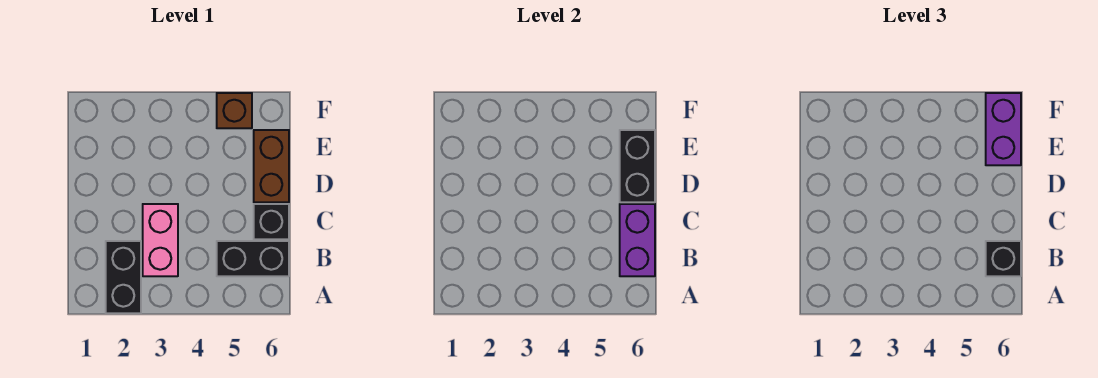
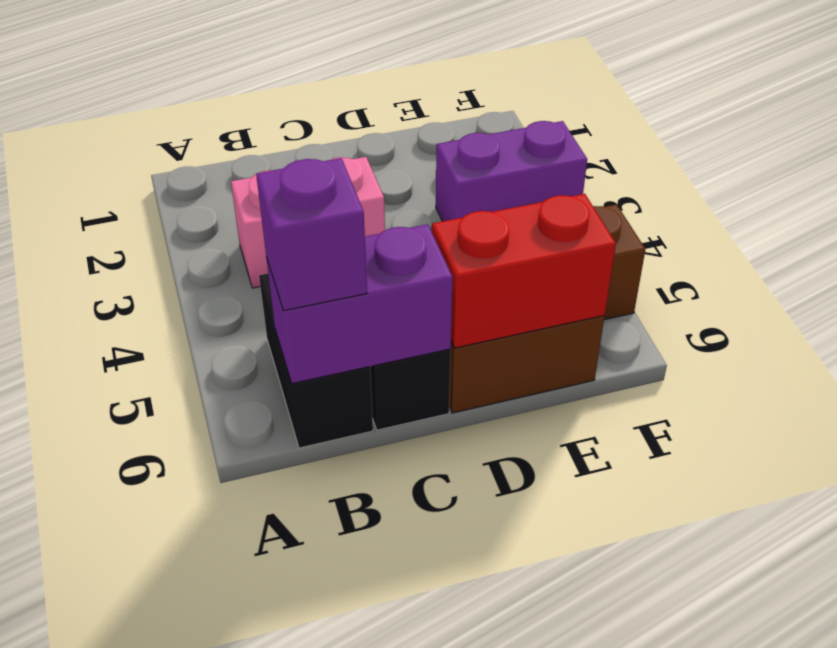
black brick A2:B2 level 1 -> none
black brick B6 level 3 -> purple brick B6 level 3
black brick D6:E6 level 2 -> red brick D6:E6 level 2
purple brick E6:F6 level 3 -> purple brick E3:F3 level 1

